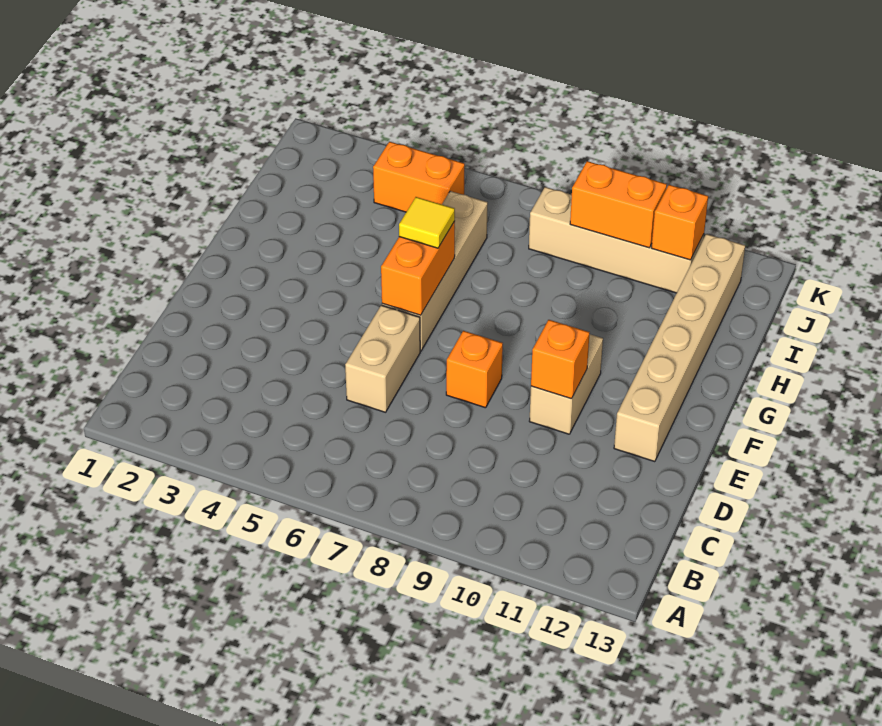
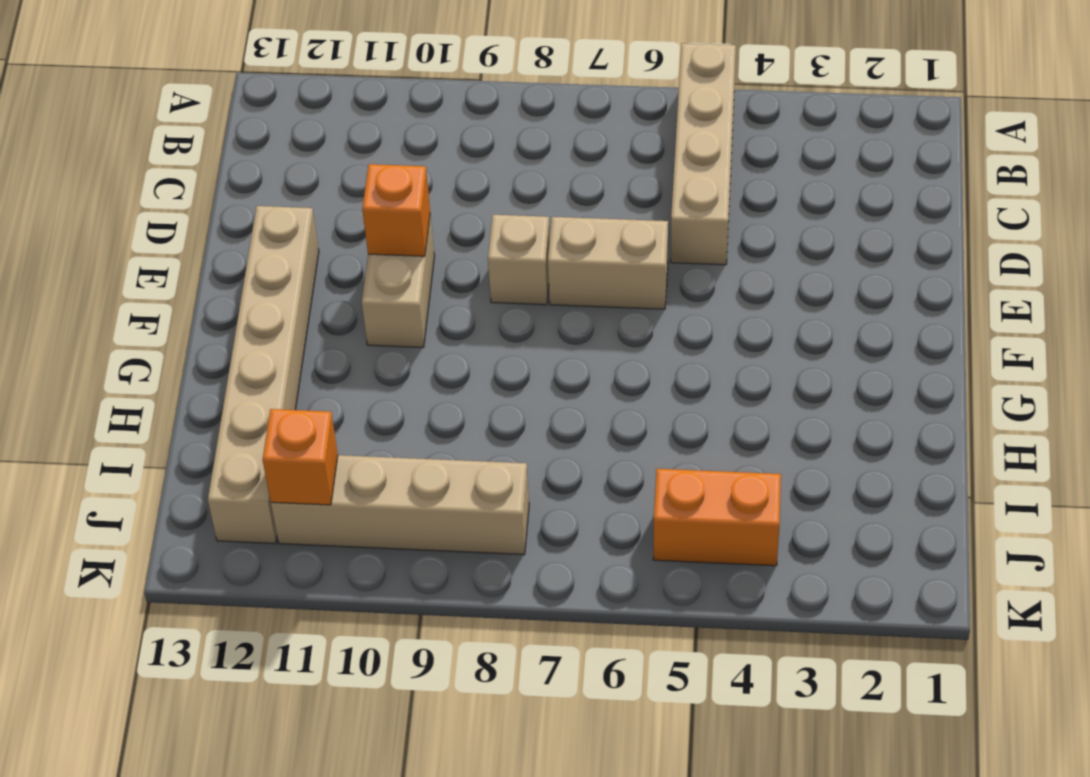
tan brick D6:E6 level 1 -> tan brick E6:E7 level 1
orange brick E8 level 1 -> tan brick E8 level 1
tan brick F6:I6 level 1 -> tan brick A5:D5 level 1
orange brick F6:G6 level 2 -> none
yellow tile G6 level 3 -> none
orange brick J9:J10 level 2 -> none

